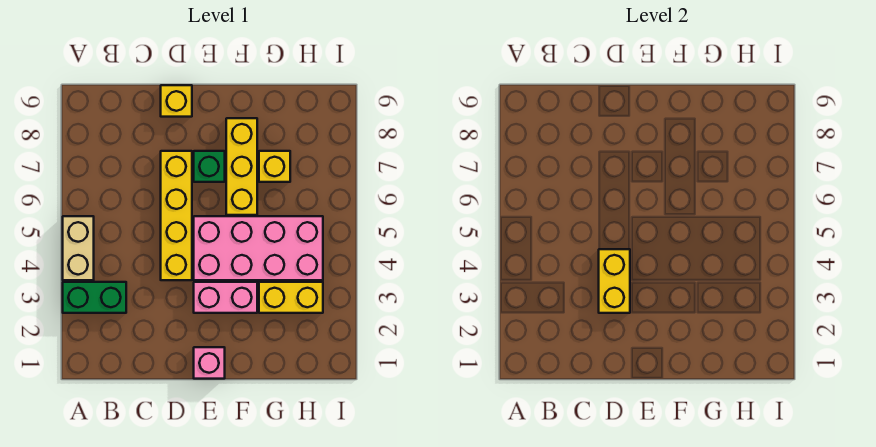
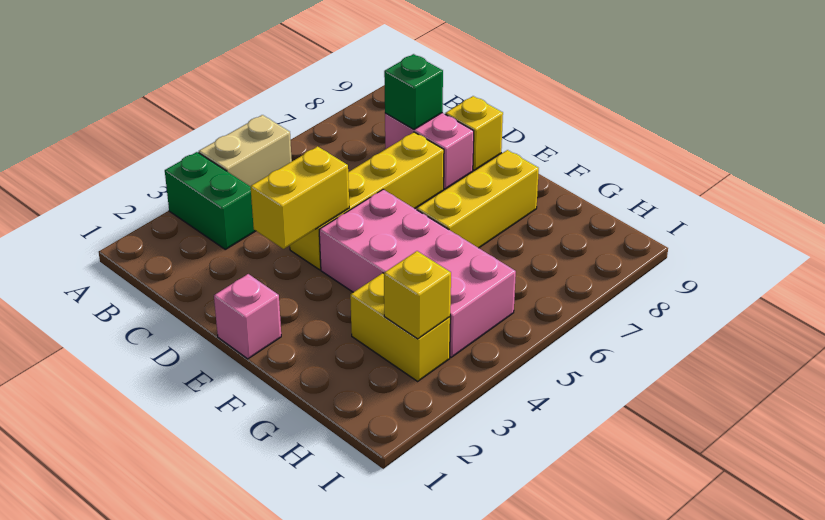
pink brick E3:F3 level 1 -> pink brick C8:D8 level 1
green brick E7 level 1 -> green brick C8 level 2
yellow brick G7 level 1 -> yellow brick H3 level 2

